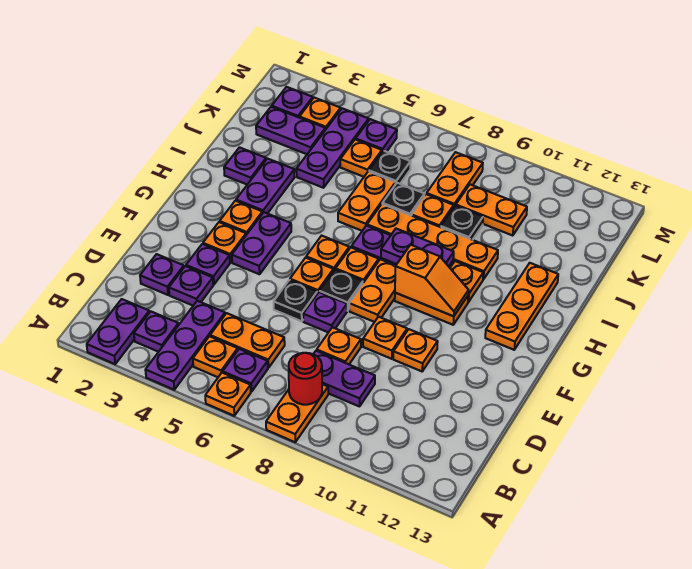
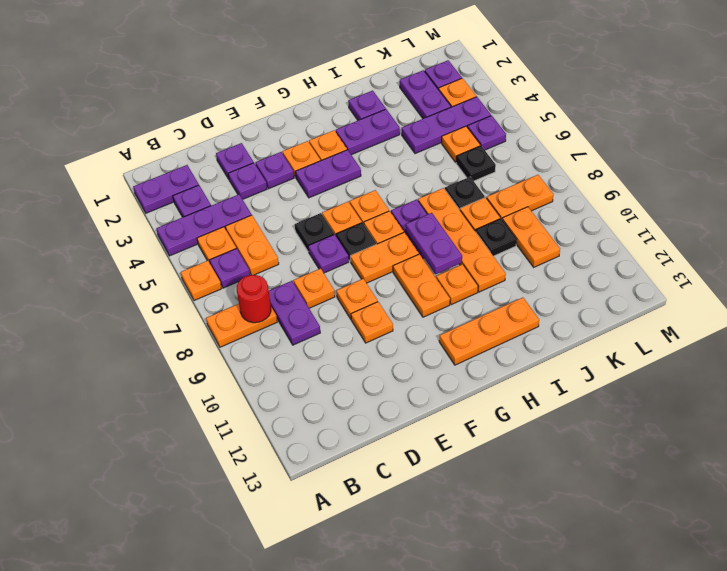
orange slope G9:G10 level 2 top 9 -> none
orange plate I6:J6 level 1 -> none

